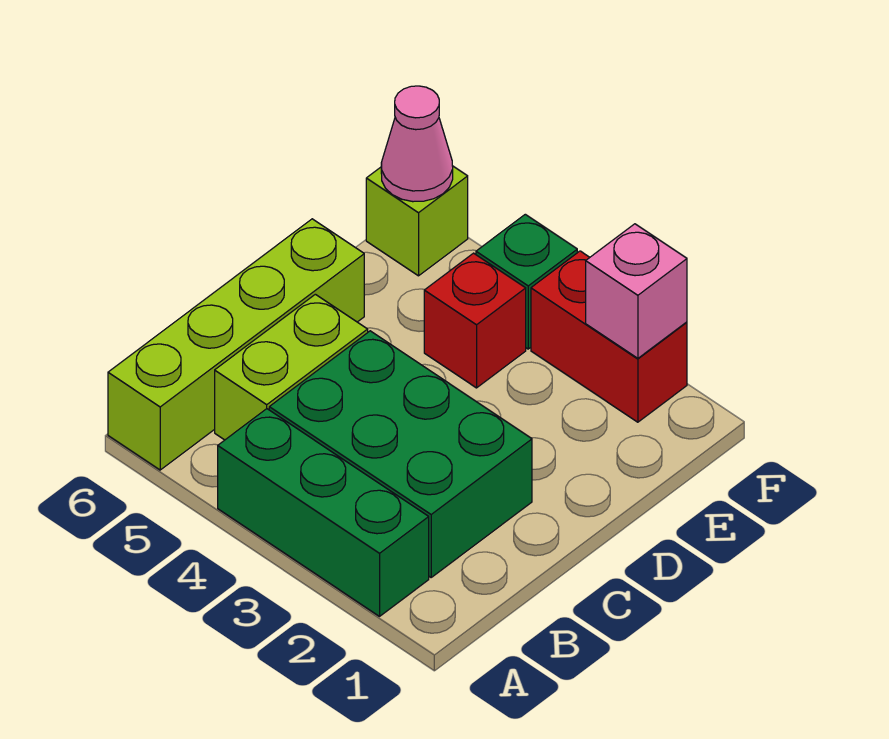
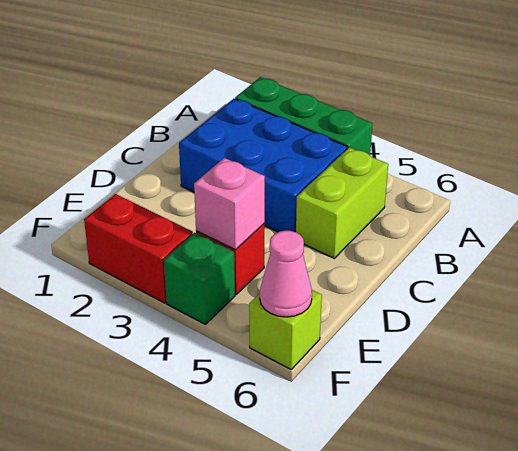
lime brick A6:D6 level 1 -> none
green brick B2:C4 level 1 -> blue brick B2:C4 level 1
pink brick F2 level 2 -> pink brick E4 level 2

